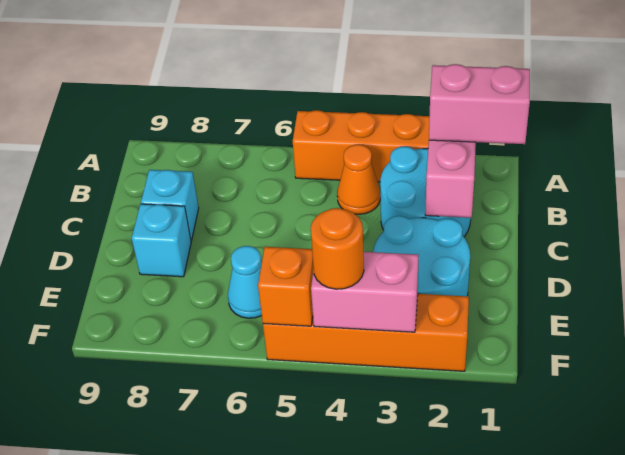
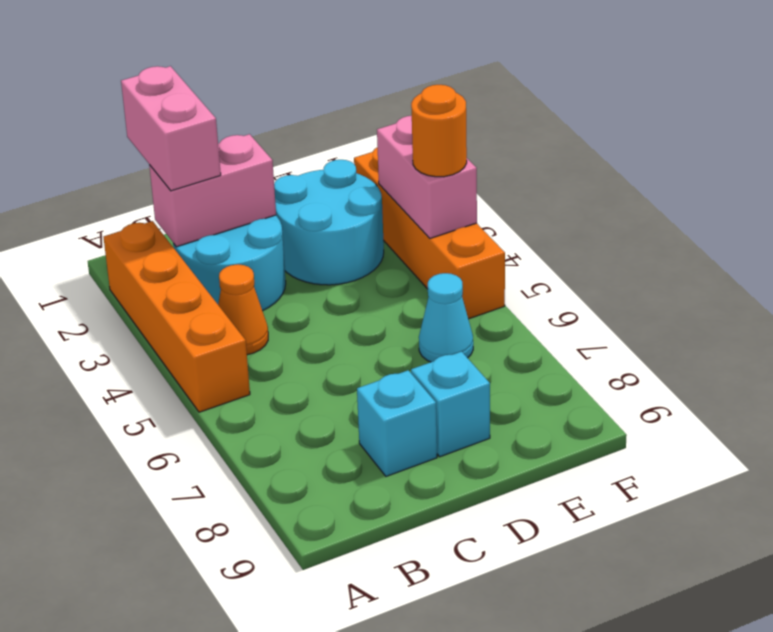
orange brick F5 level 2 -> none

